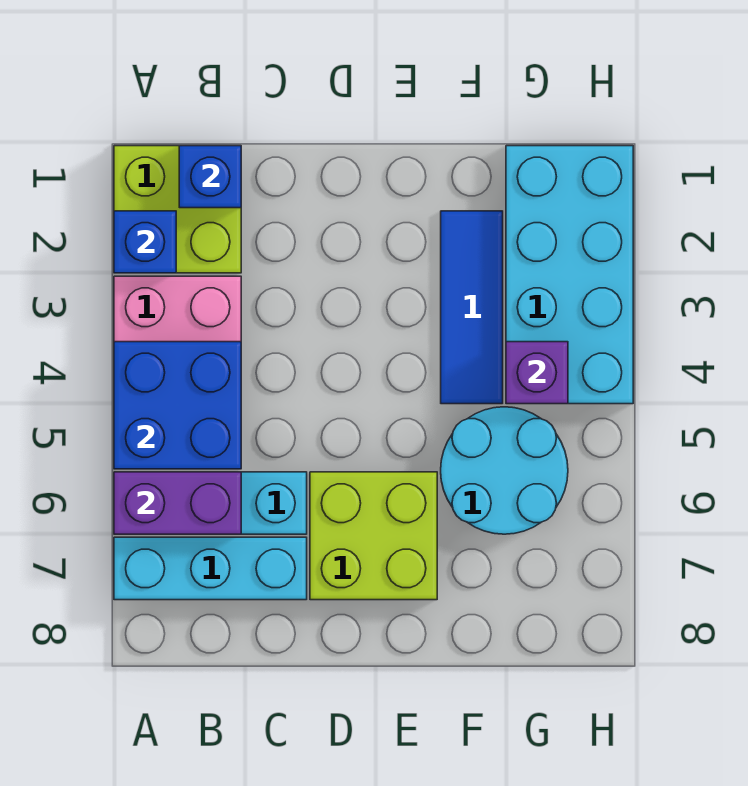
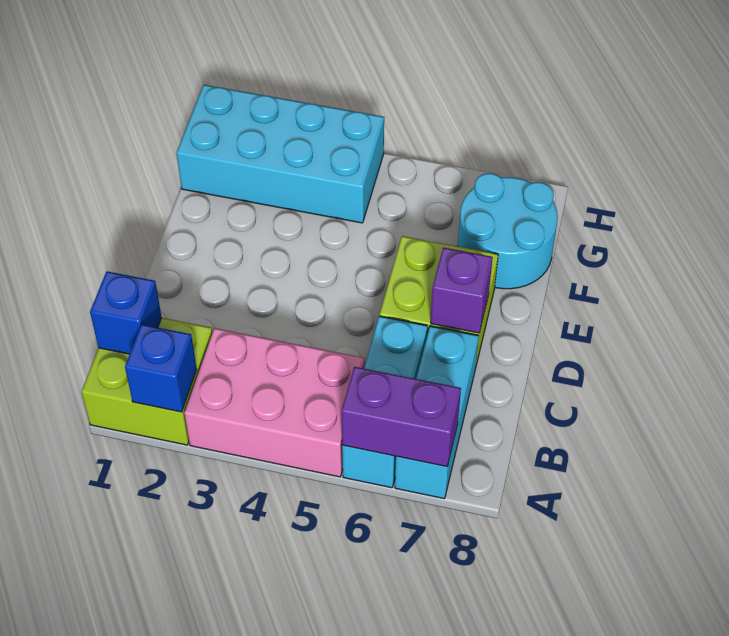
blue brick A4:B5 level 2 -> none
purple brick A6:B6 level 2 -> purple brick A6:A7 level 2
blue tile F2:F4 level 1 -> none
cyan round brick F5:G6 level 1 -> cyan round brick F7:G8 level 1
purple brick G4 level 2 -> purple brick D7 level 2

